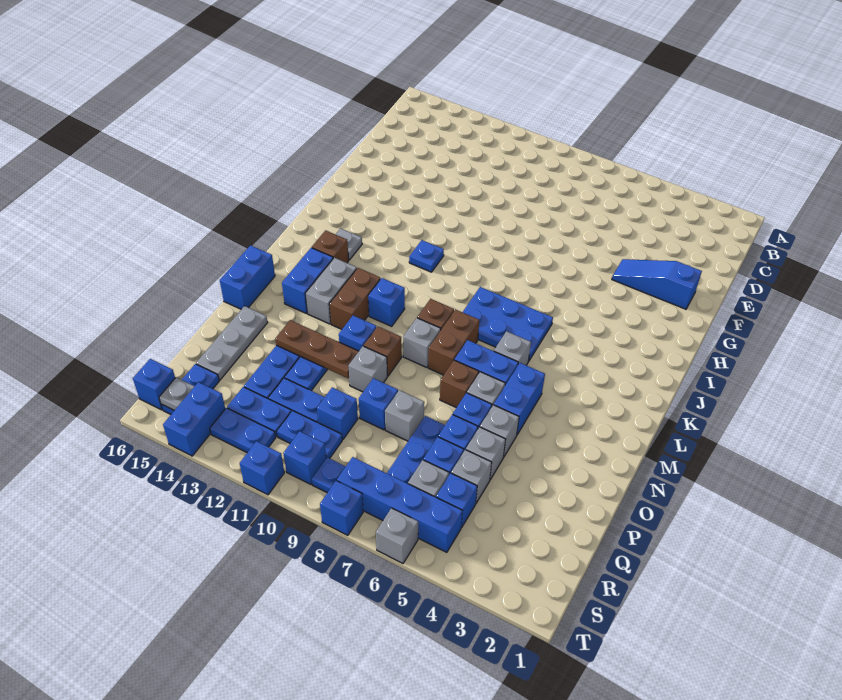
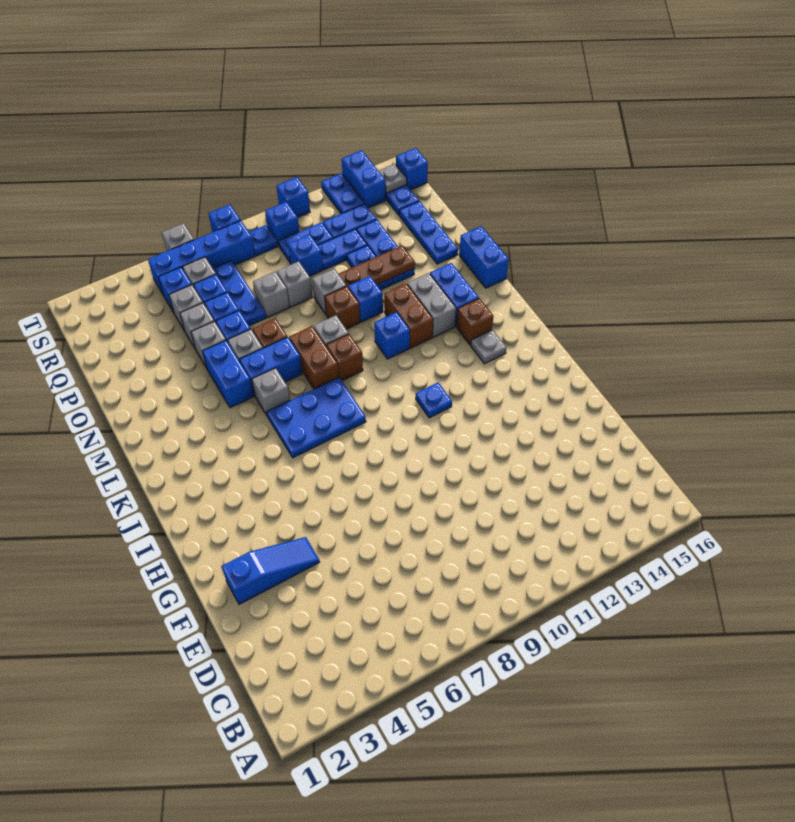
grey plate O15:Q15 level 1 -> blue plate O15:Q15 level 1
blue brick P9 level 1 -> grey brick P9 level 1
blue plate S12:S13 level 1 -> blue plate S13:T13 level 1

